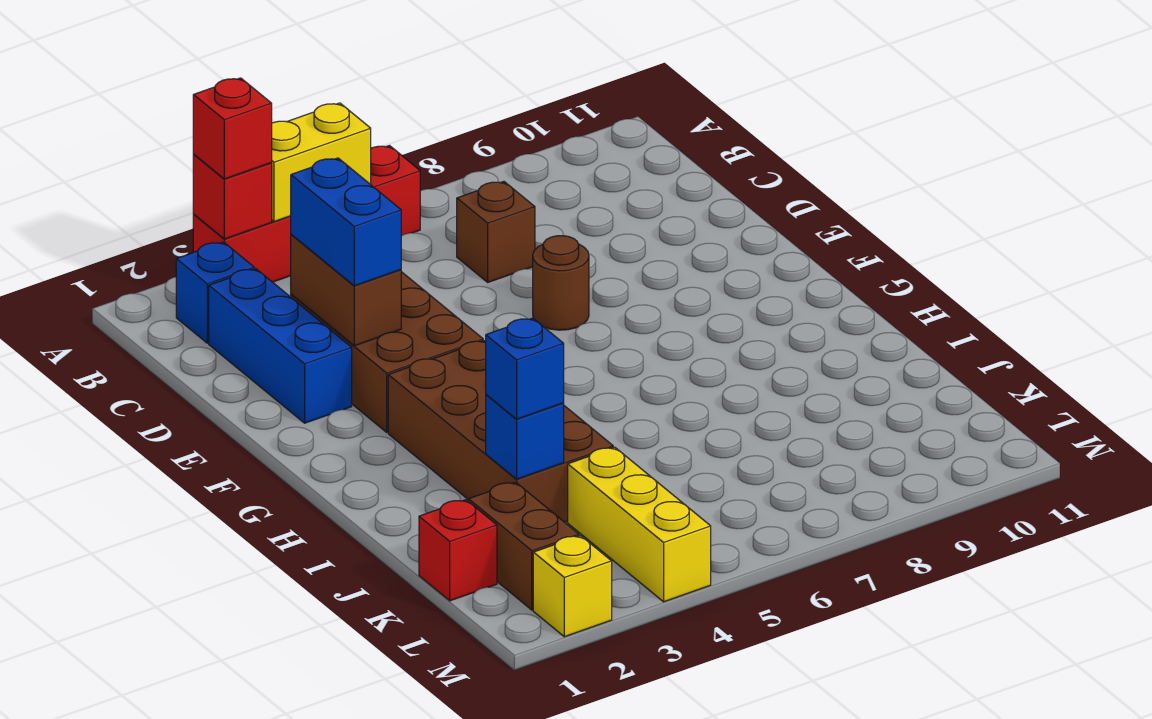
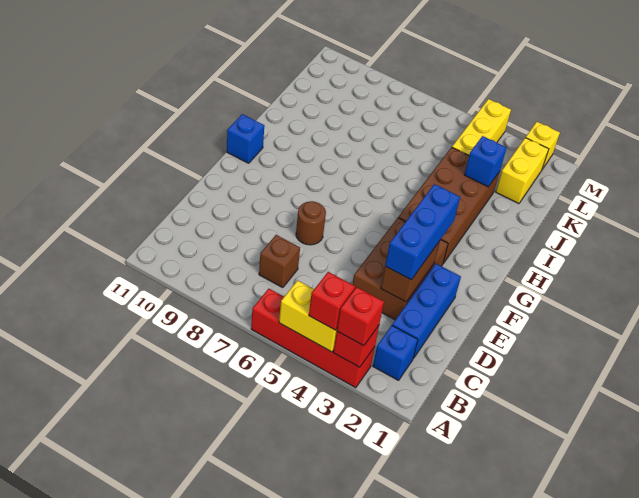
blue brick D3:E3 level 3 -> blue brick D3:F3 level 3
blue brick J3 level 3 -> blue brick G11 level 1
red brick K1 level 1 -> red brick A4 level 3
brown brick K2:L2 level 1 -> yellow brick K2:L2 level 1

